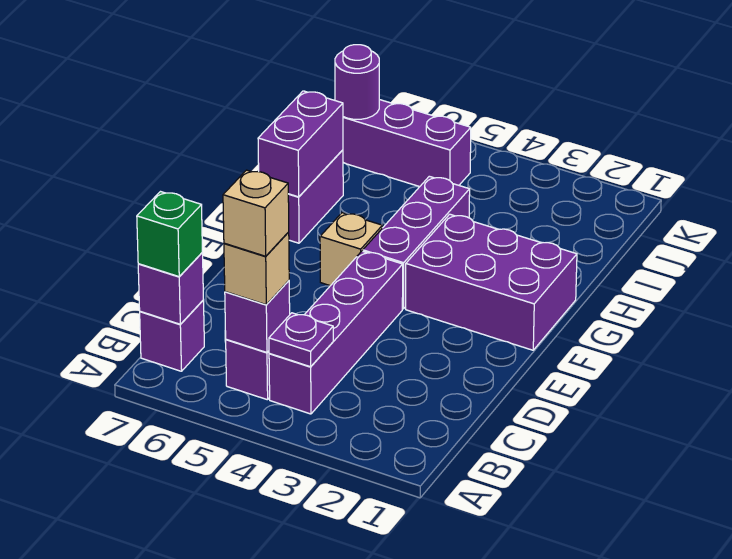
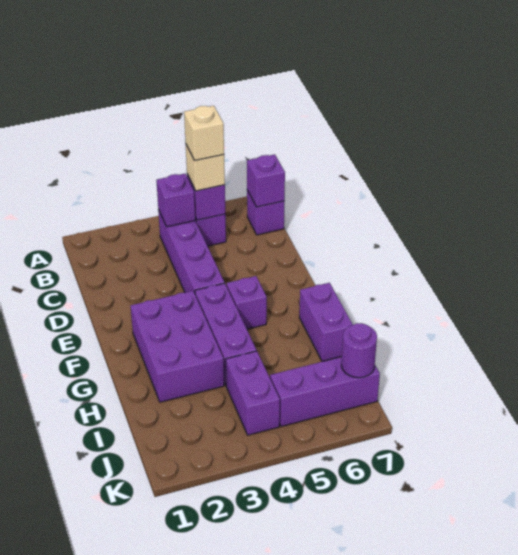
purple plate B4 level 2 -> purple brick B4 level 2
green brick B7 level 3 -> none
purple brick F1:G3 level 1 -> purple brick F2:H3 level 1
tan brick F5 level 1 -> purple brick F5 level 1
purple brick G7:H7 level 2 -> purple brick I4:J4 level 1

